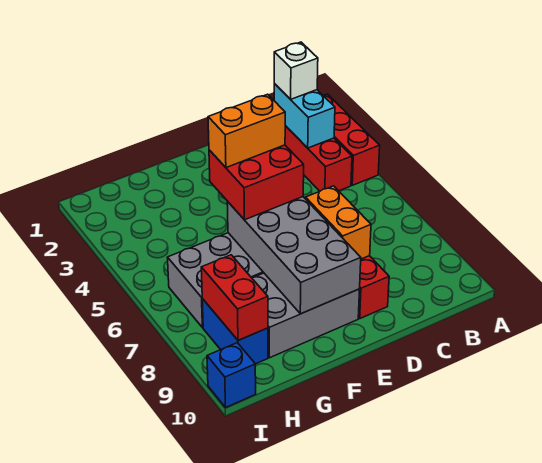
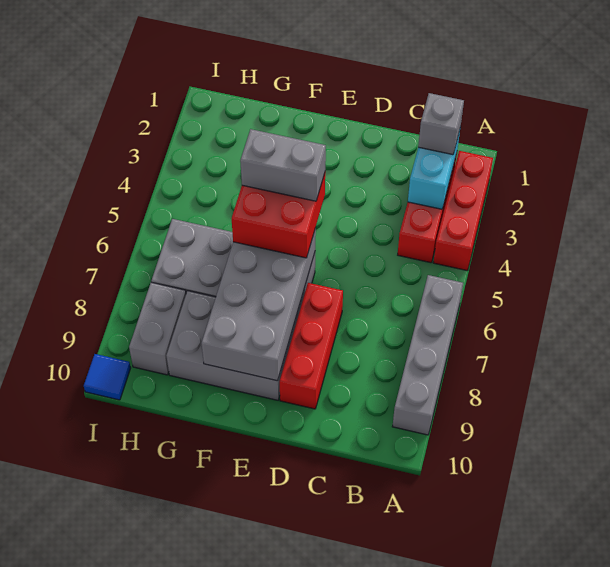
none -> grey brick A6:A9 level 1
white brick B2 level 3 -> grey brick B2 level 3
orange brick D7:D8 level 2 -> none
orange brick E5:F5 level 4 -> grey brick E5:F5 level 4
blue brick H8:H9 level 1 -> grey brick H8:H9 level 1
red brick H8:H9 level 2 -> none
blue brick I10 level 1 -> blue tile I10 level 1

